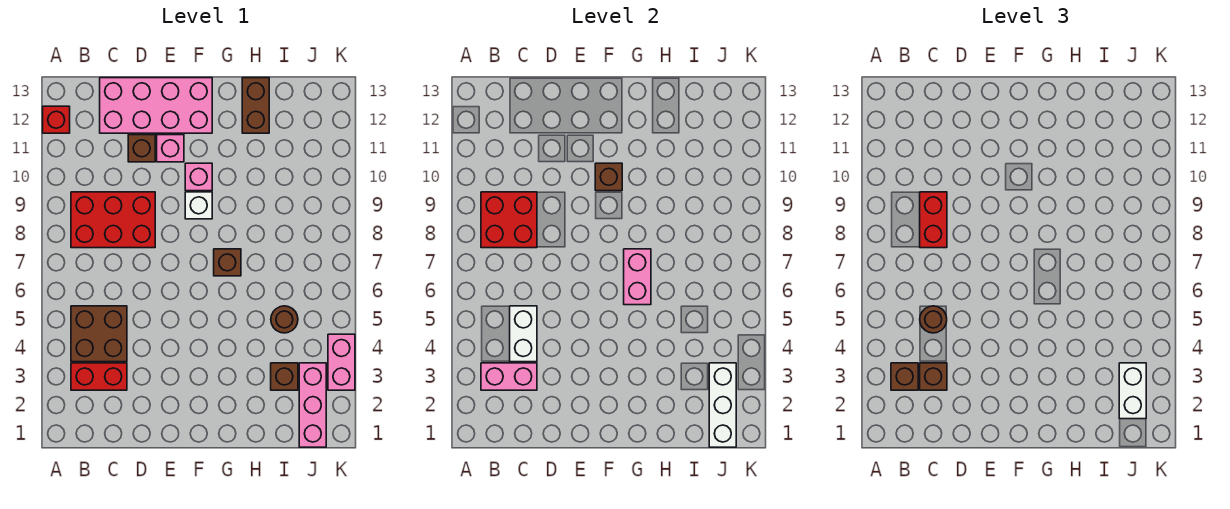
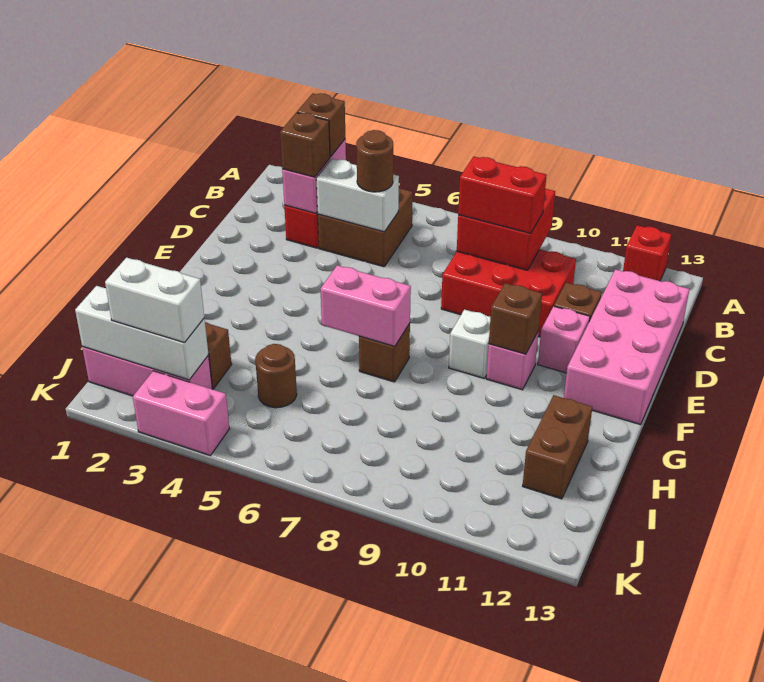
red brick B8:D9 level 1 -> red brick C8:D10 level 1
brown brick H12:H13 level 1 -> brown brick H12:I12 level 1

